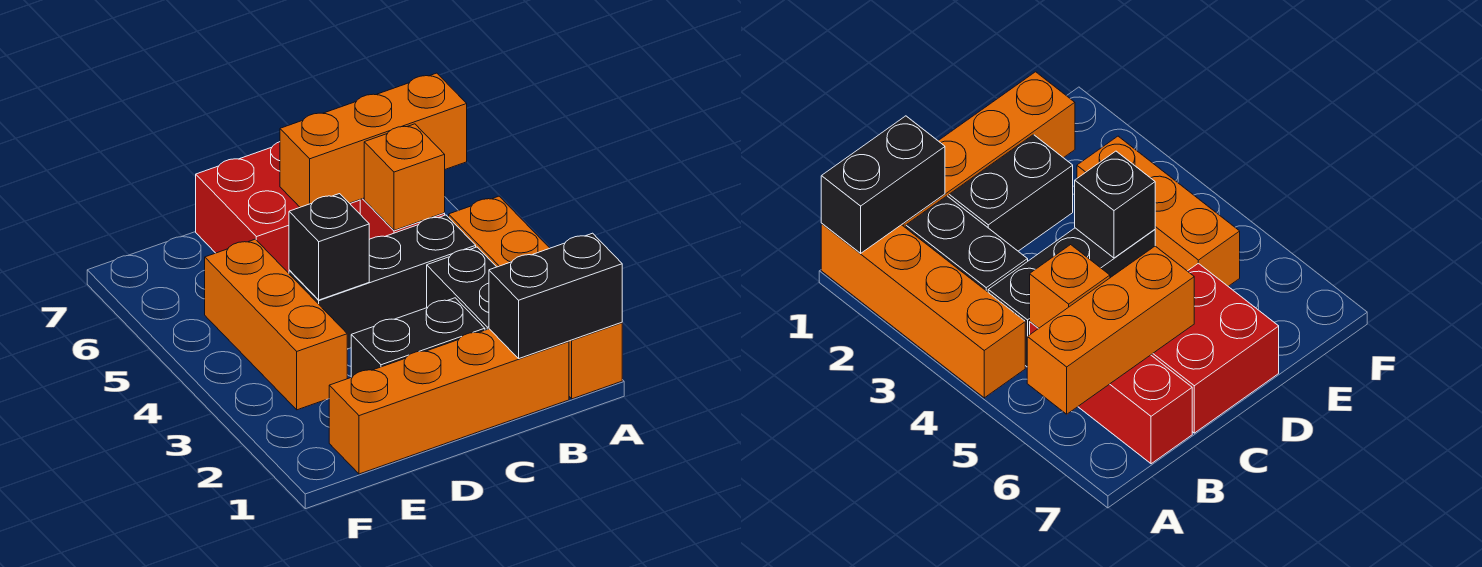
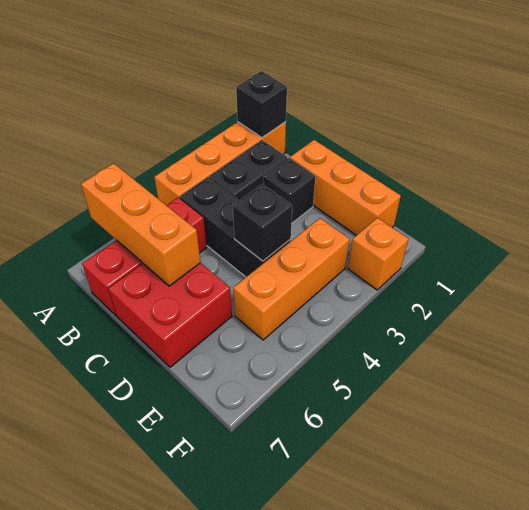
black brick A1:B1 level 2 -> black brick A1 level 2
orange brick B1:E1 level 1 -> orange brick C1:E1 level 1
orange brick B5 level 2 -> orange brick F2 level 1
black brick C2:D2 level 1 -> black brick C2 level 1

